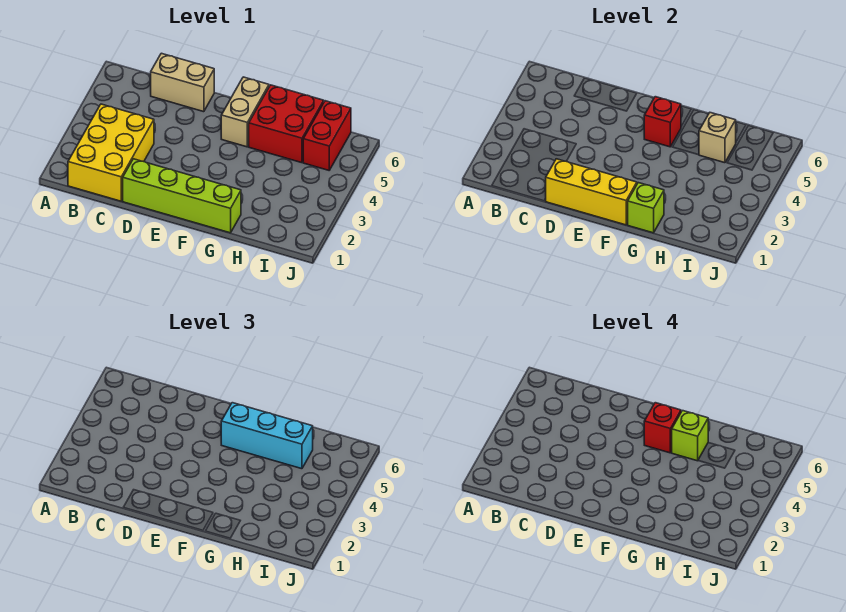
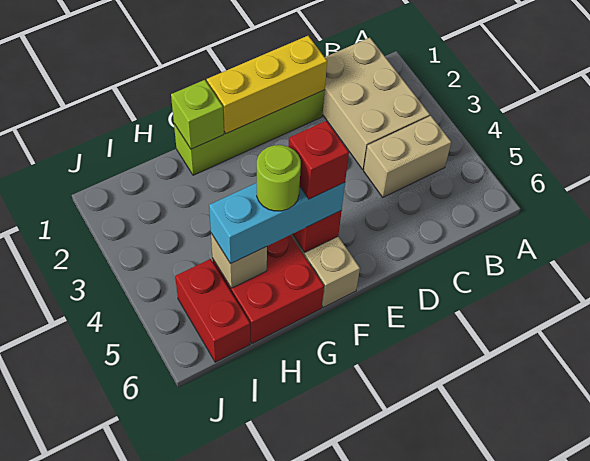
yellow brick B1:C3 level 1 -> tan brick B1:C3 level 1
tan brick C6:D6 level 1 -> tan brick B4:C4 level 1
lime brick G5 level 4 -> lime round brick G5 level 4

